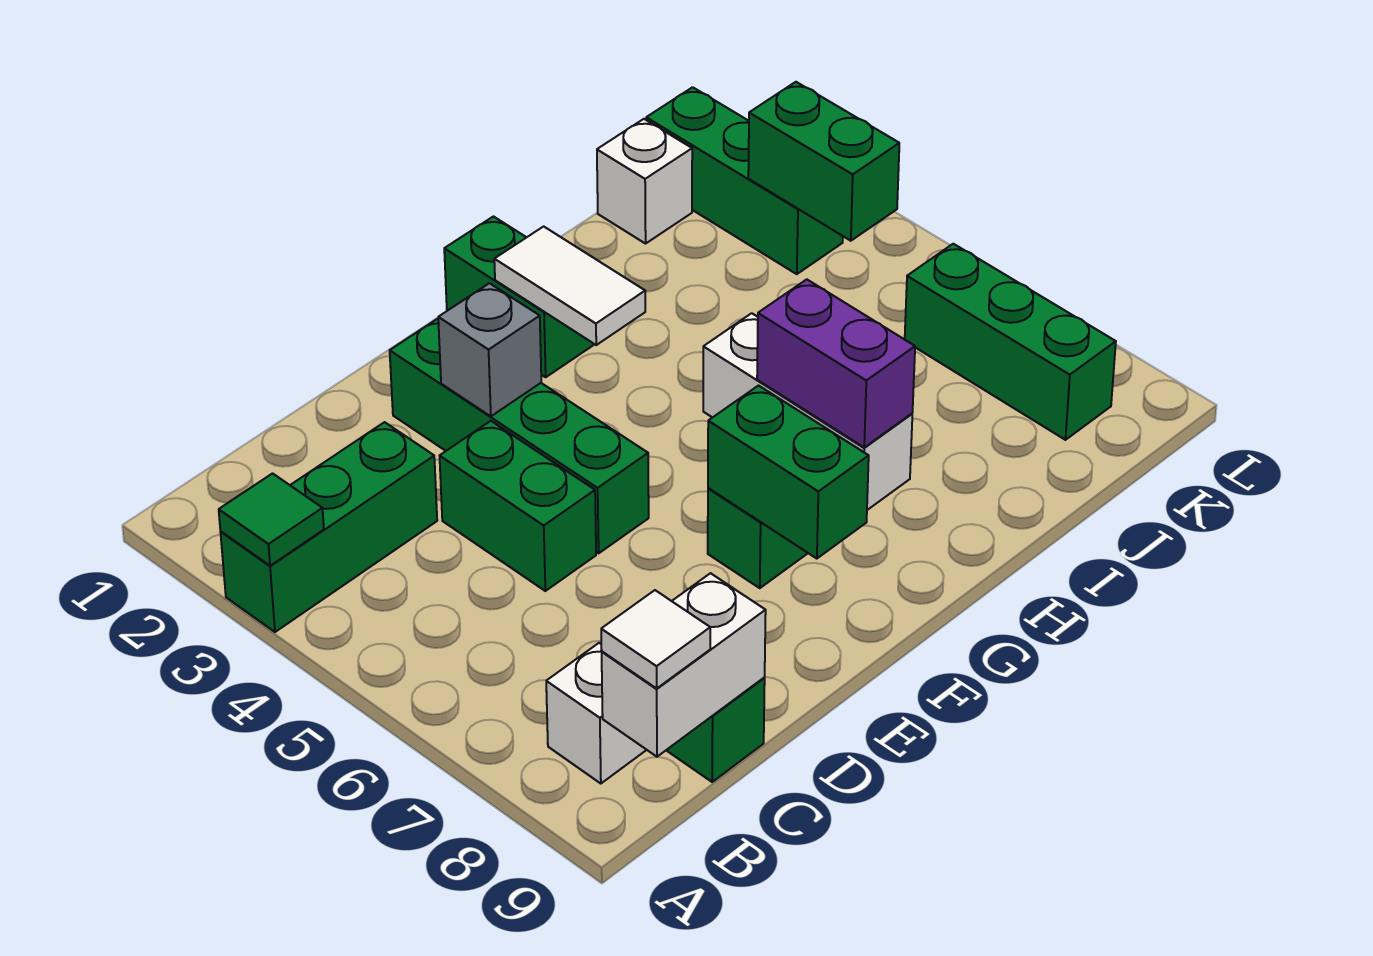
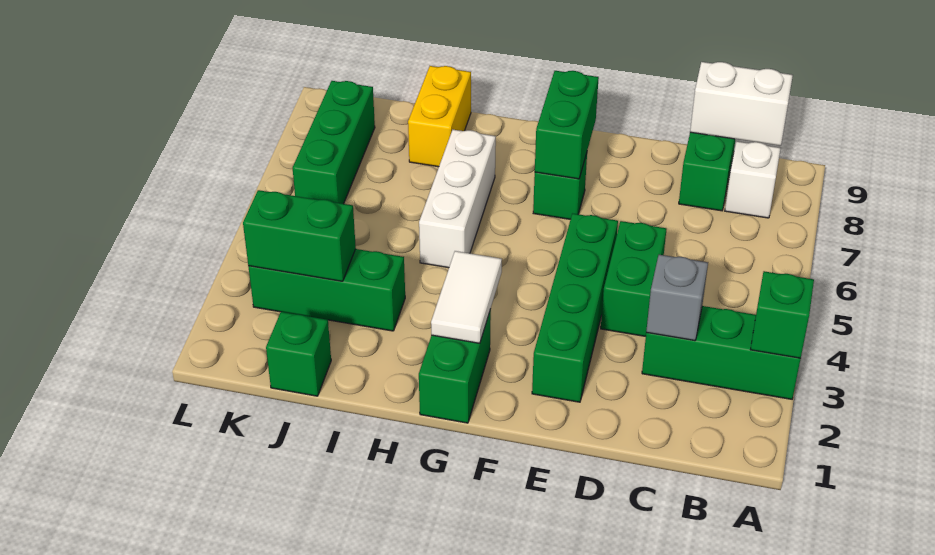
green tile A3 level 2 -> green brick A3 level 2
white tile B9 level 3 -> none
grey brick E3 level 2 -> grey brick C3 level 2
purple brick H6:H7 level 2 -> none
none -> yellow brick I8:I9 level 1
white brick J1 level 1 -> green brick J1 level 1
green brick K1:K3 level 1 -> green brick I3:K3 level 1
green brick K3:K4 level 2 -> green brick J3:K3 level 2

